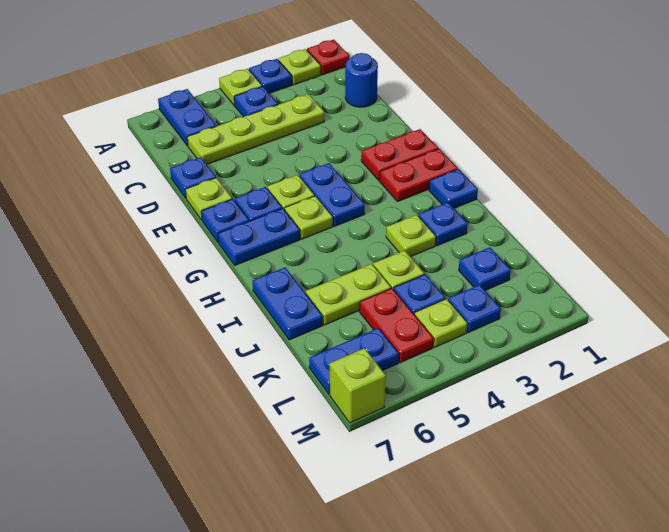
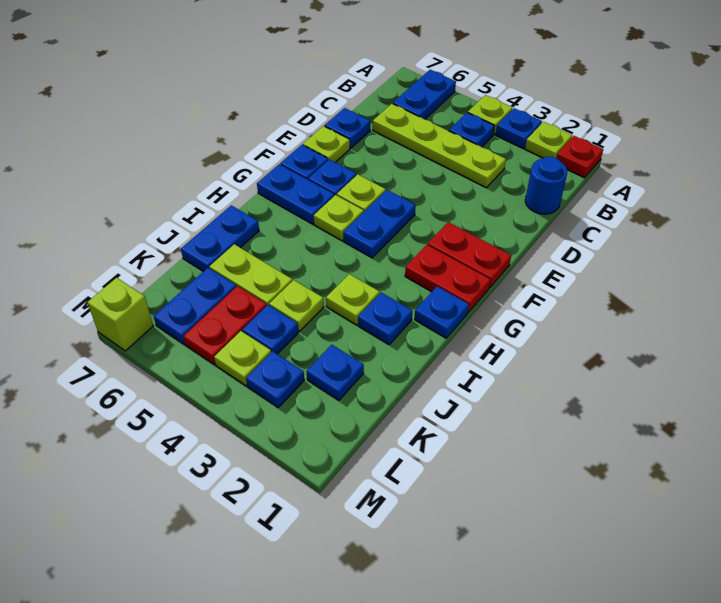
blue plate L6:L7 level 1 -> blue plate K6:L6 level 1

